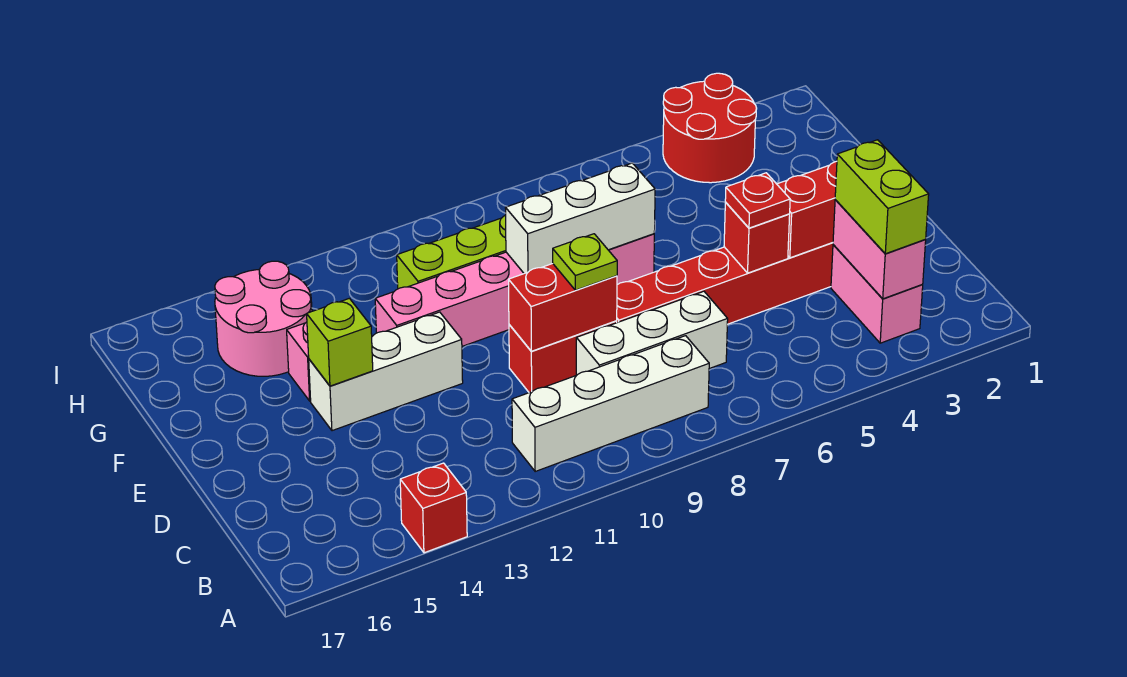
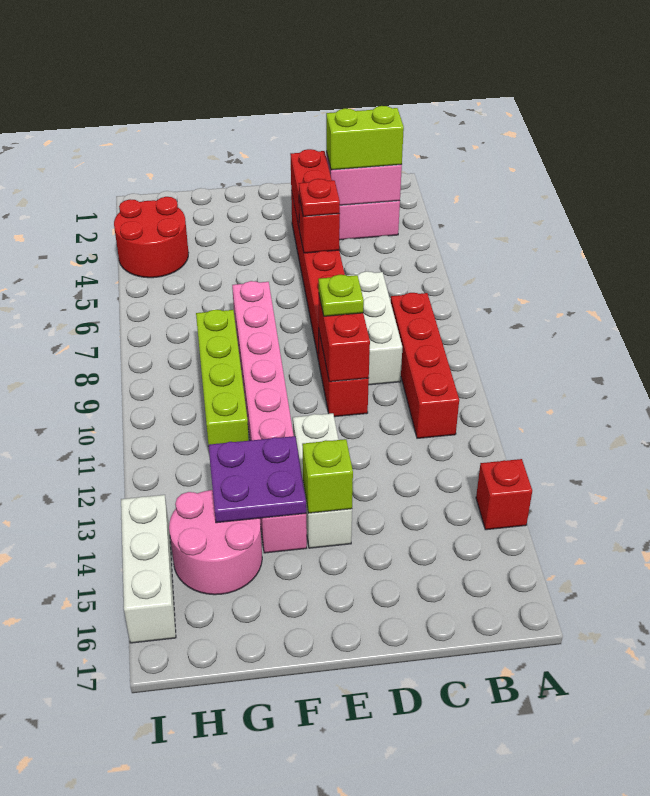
white brick B8:B11 level 1 -> red brick B8:B11 level 1
white brick F7:F9 level 2 -> white brick I14:I16 level 1
none -> purple plate F13:G14 level 2

